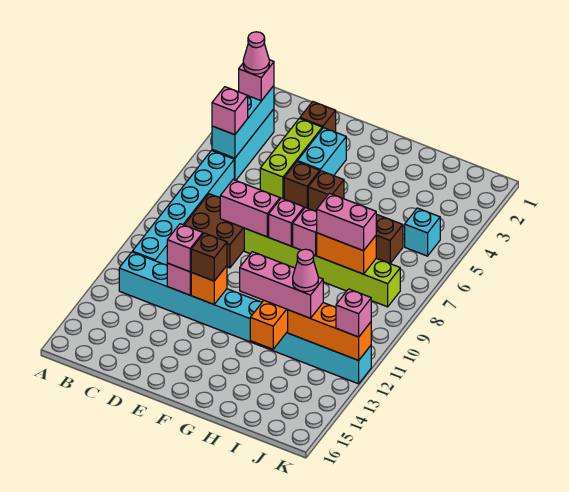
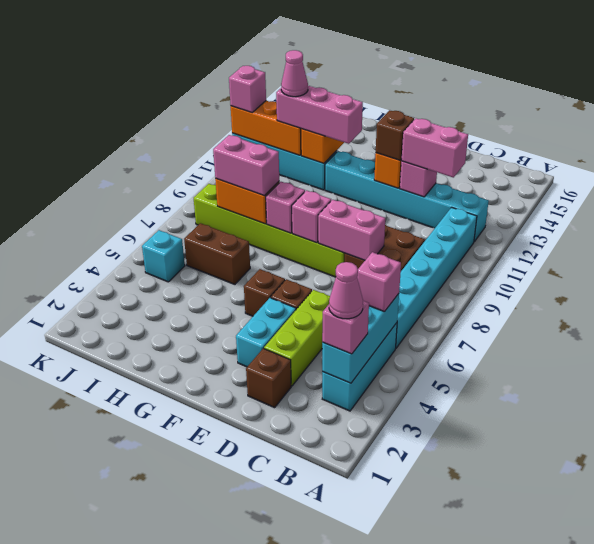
pink brick D12 level 3 -> pink brick C12:D12 level 3

